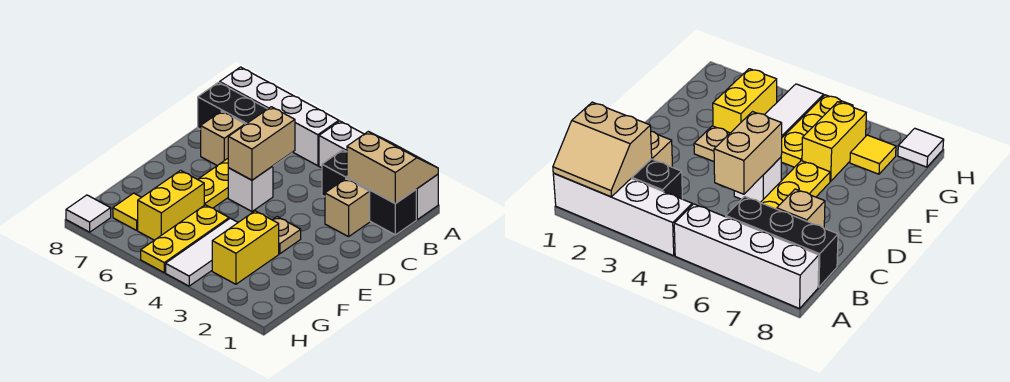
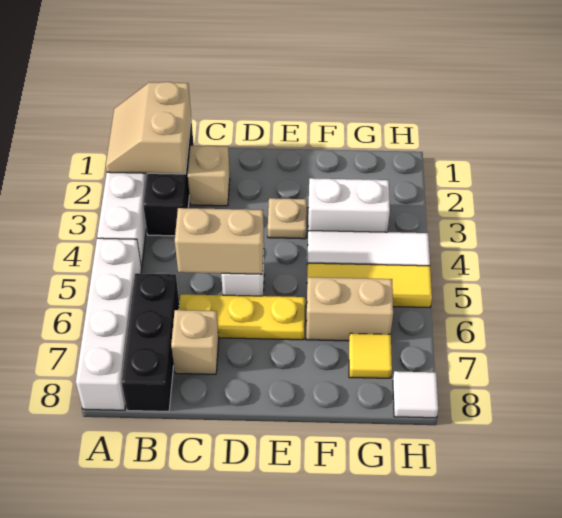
yellow brick F3:G3 level 1 -> white brick F3:G3 level 1
yellow plate F5:H5 level 1 -> yellow tile F5:H5 level 1
yellow brick F6:G6 level 1 -> tan brick F6:G6 level 1

